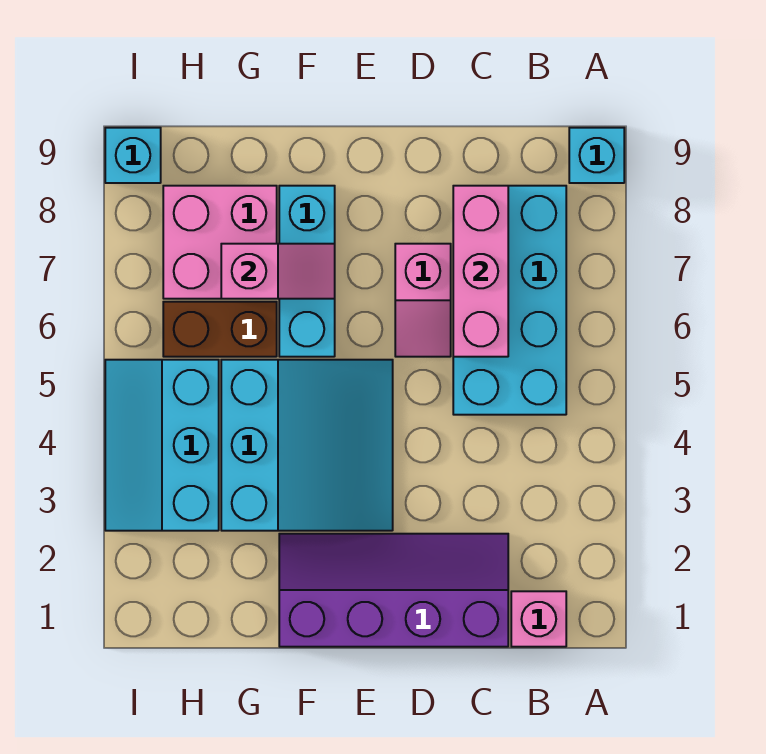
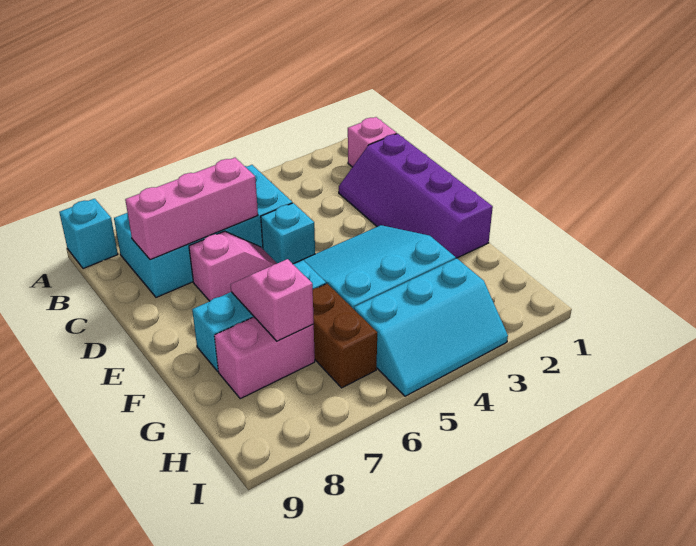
pink brick G7:H8 level 1 -> pink brick G7:G8 level 1
cyan brick I9 level 1 -> cyan brick D5 level 1

